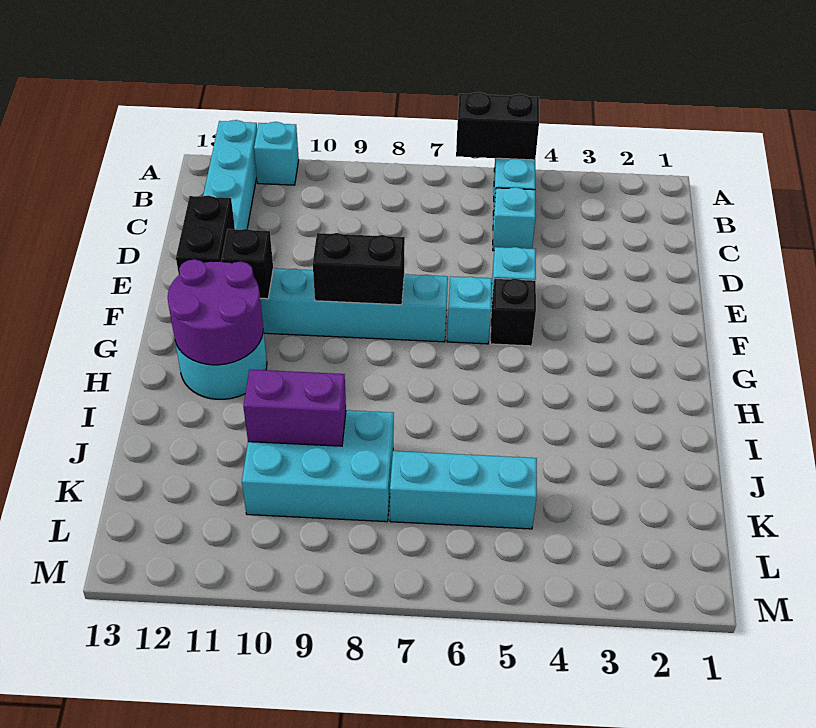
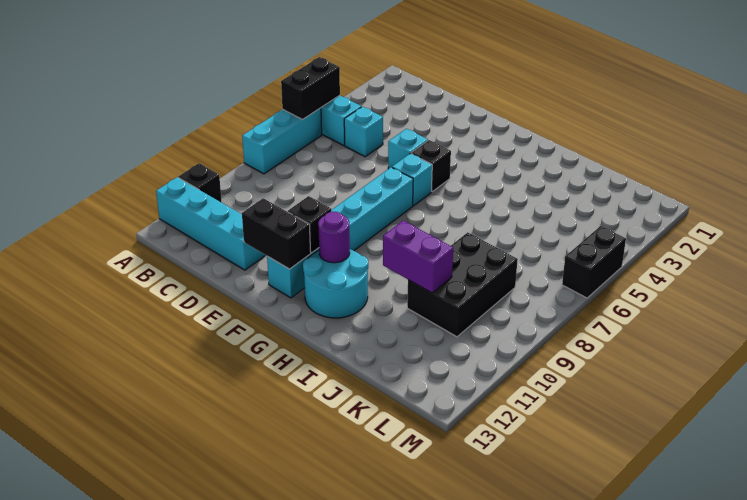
cyan brick A11 level 1 -> black brick A11 level 1
black brick F8:F9 level 2 -> black brick M5:M6 level 1
purple round brick G11:H12 level 2 -> purple round brick G11 level 2
cyan brick J8:K10 level 1 -> black brick J8:K10 level 1
purple brick J9:J10 level 2 -> purple brick I10:J10 level 2
cyan brick K5:K7 level 1 -> cyan brick A6:A8 level 1

